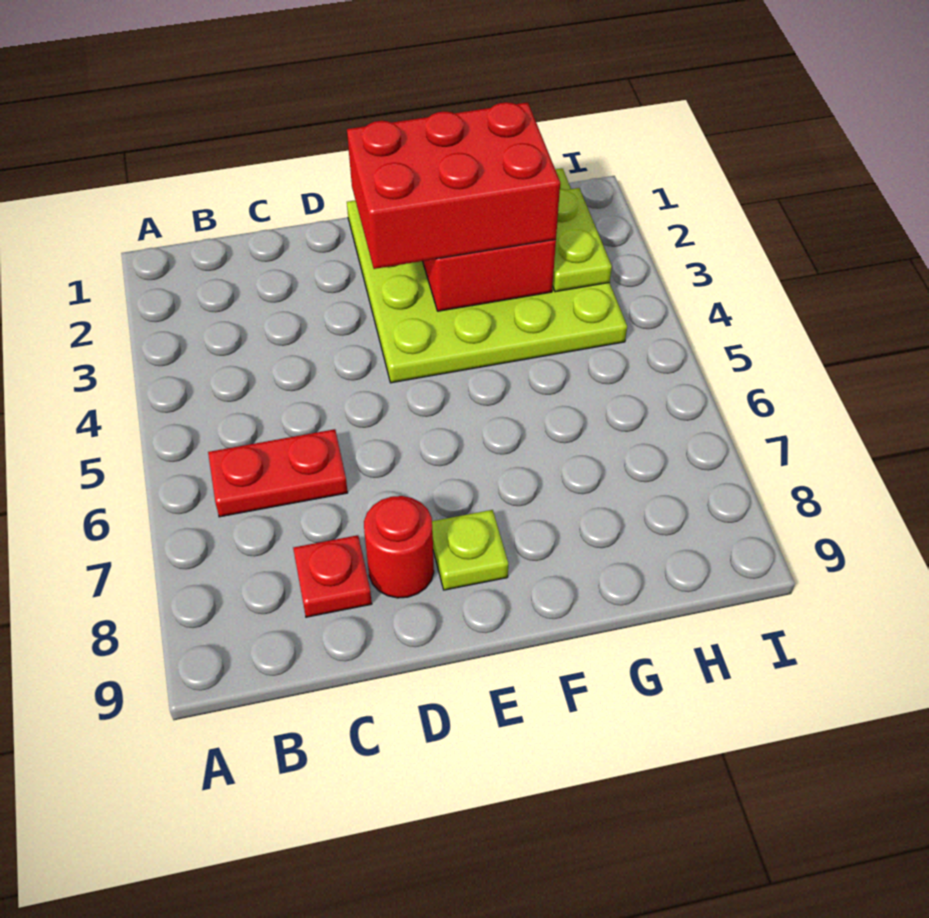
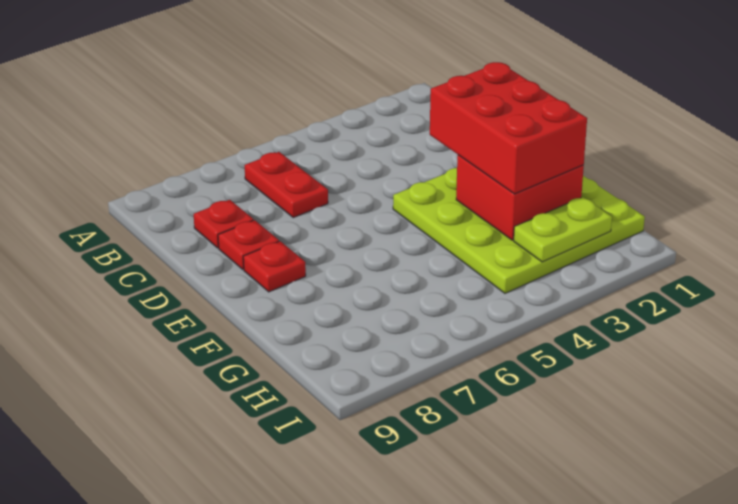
red round brick D8 level 1 -> red plate D8 level 1
lime plate E8 level 1 -> red plate E8 level 1

